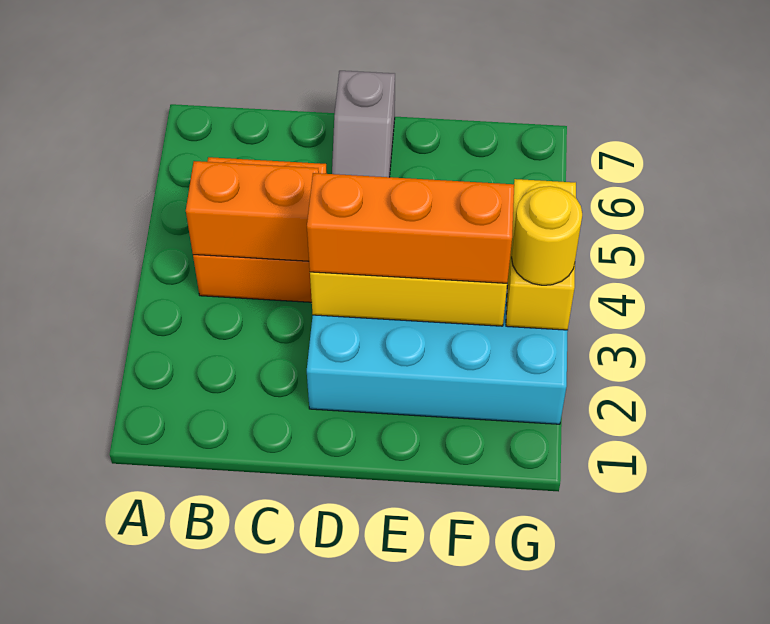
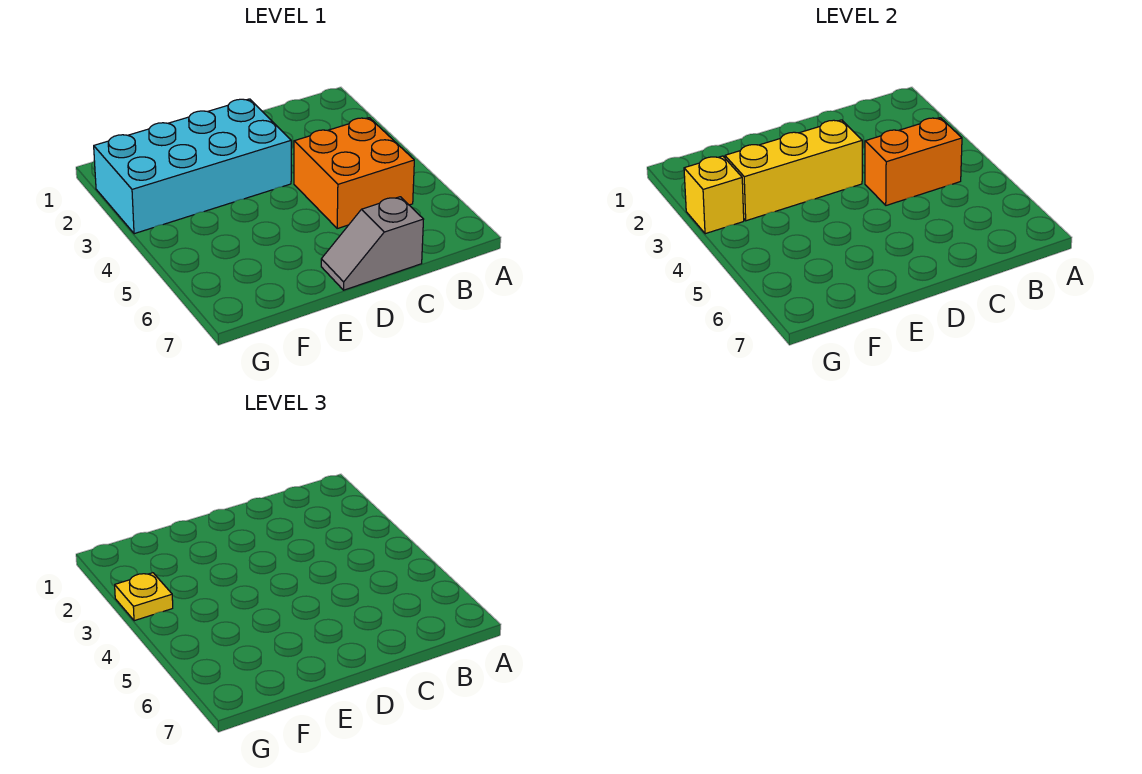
orange brick D3:F3 level 3 -> none
grey slope D6:D7 level 1 top 7 -> grey slope C7:D7 level 1 top C
yellow brick G3:G4 level 2 -> yellow brick G3 level 2
yellow round brick G3 level 3 -> yellow plate G3 level 3

